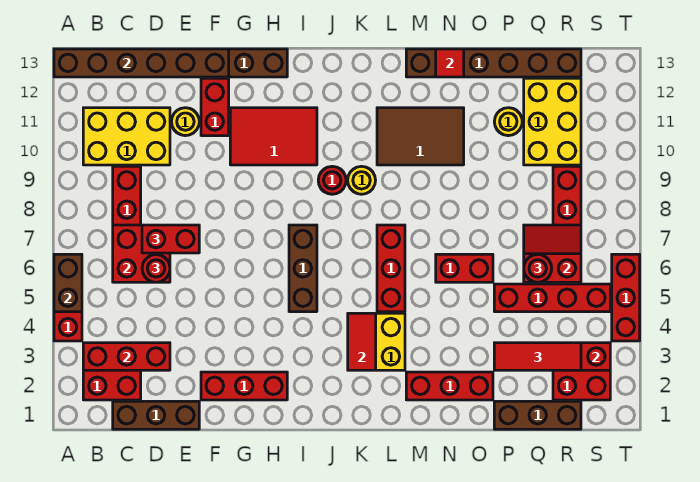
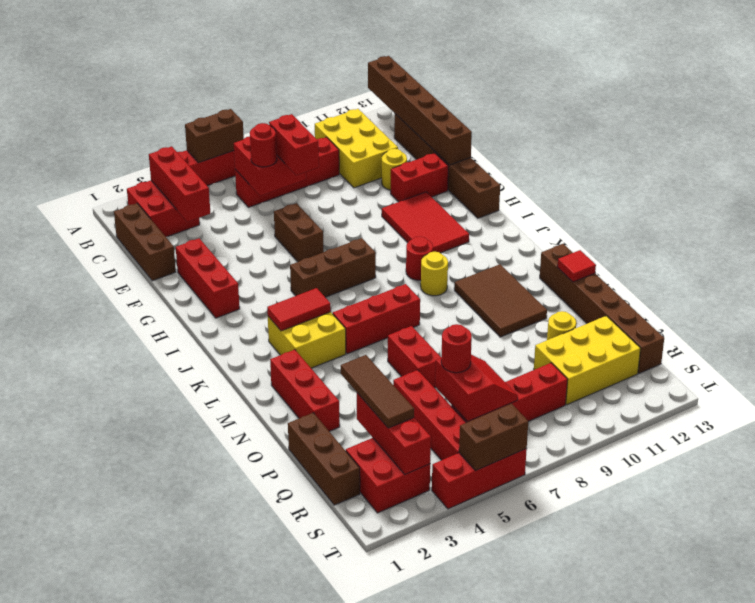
none -> brown brick F6:G6 level 1
red tile P3:R3 level 3 -> brown tile P3:R3 level 3
none -> brown brick T5:T6 level 2

